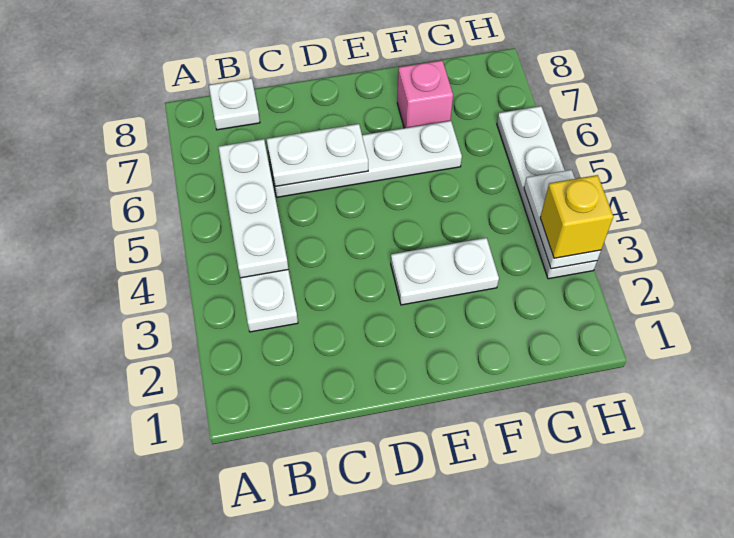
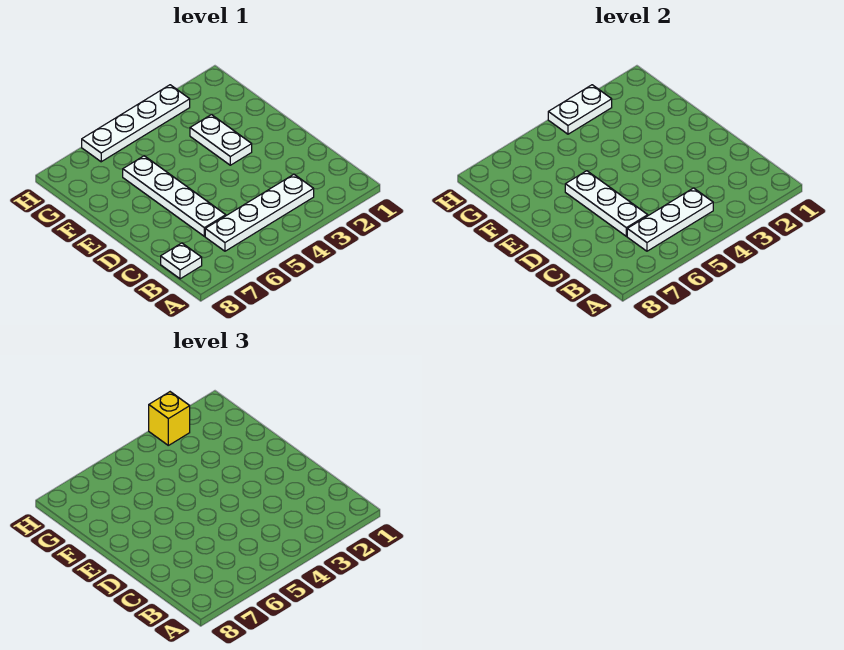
white plate C6:D6 level 2 -> white plate C6:E6 level 2
pink brick F7 level 1 -> none

